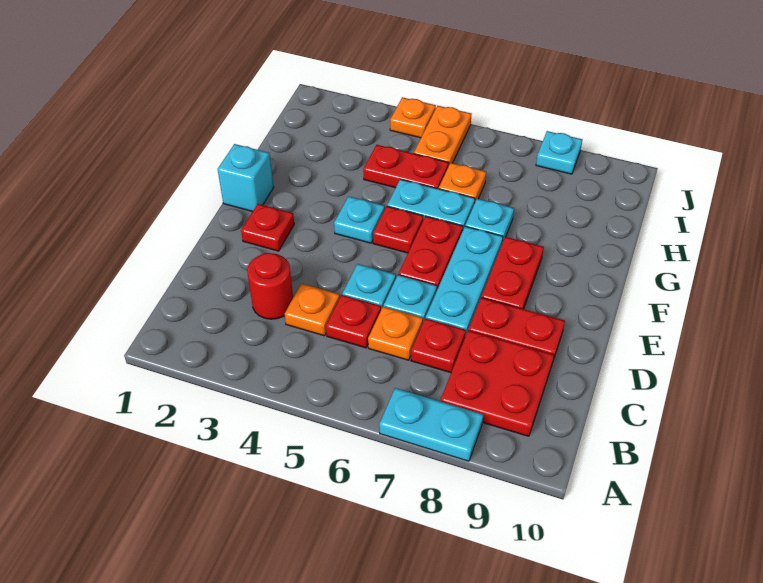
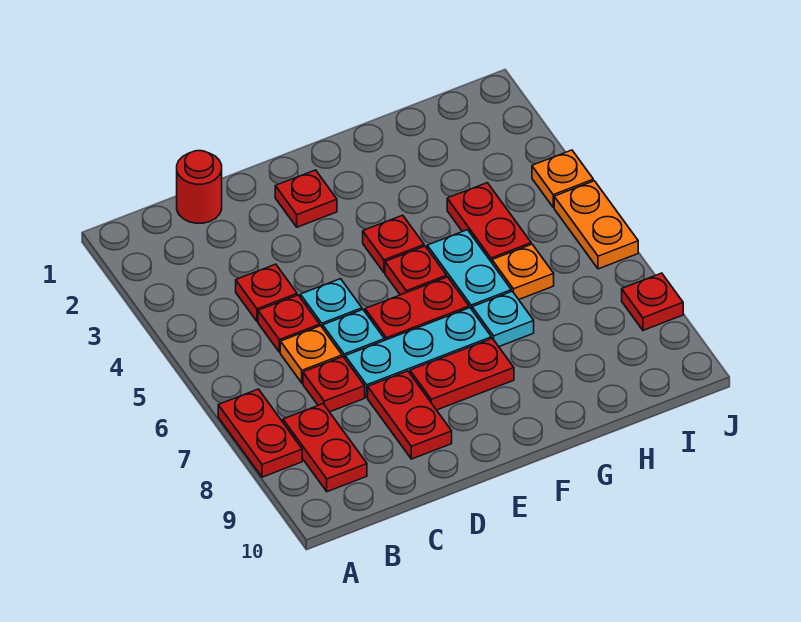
cyan plate A7:A8 level 1 -> red plate A7:A8 level 1
red plate B8:C9 level 1 -> red plate B8:B9 level 1
red round brick C3 level 1 -> red round brick C1 level 1
orange plate C4 level 1 -> red plate C4 level 1
cyan brick F1 level 1 -> none
cyan plate F4 level 1 -> red plate F4 level 1
orange plate I5:J5 level 1 -> orange plate J5:J6 level 1
cyan plate J8 level 1 -> red plate J8 level 1

